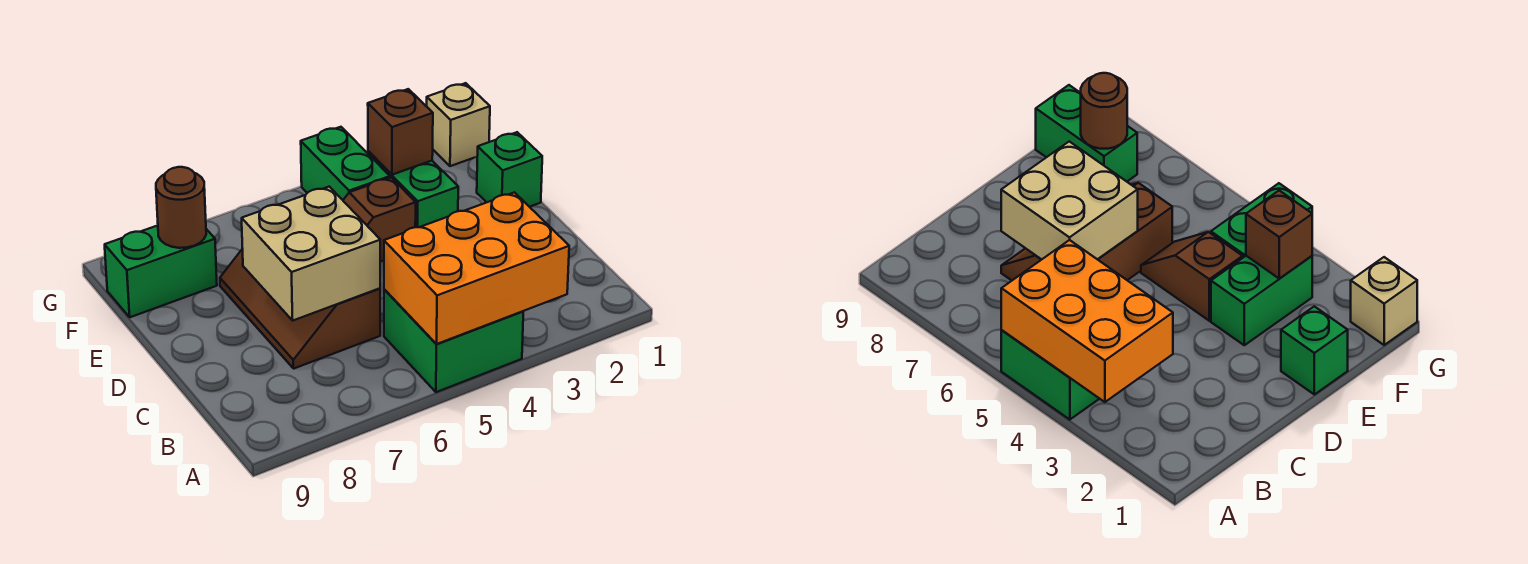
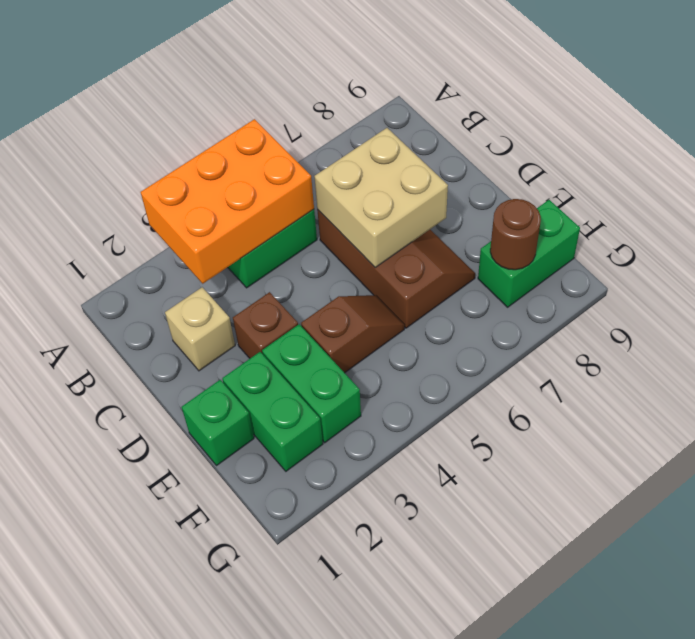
brown brick F3 level 2 -> brown brick D3 level 1
green brick F4:G4 level 1 -> green brick E2:F2 level 1
tan brick G1 level 1 -> tan brick C2 level 1

